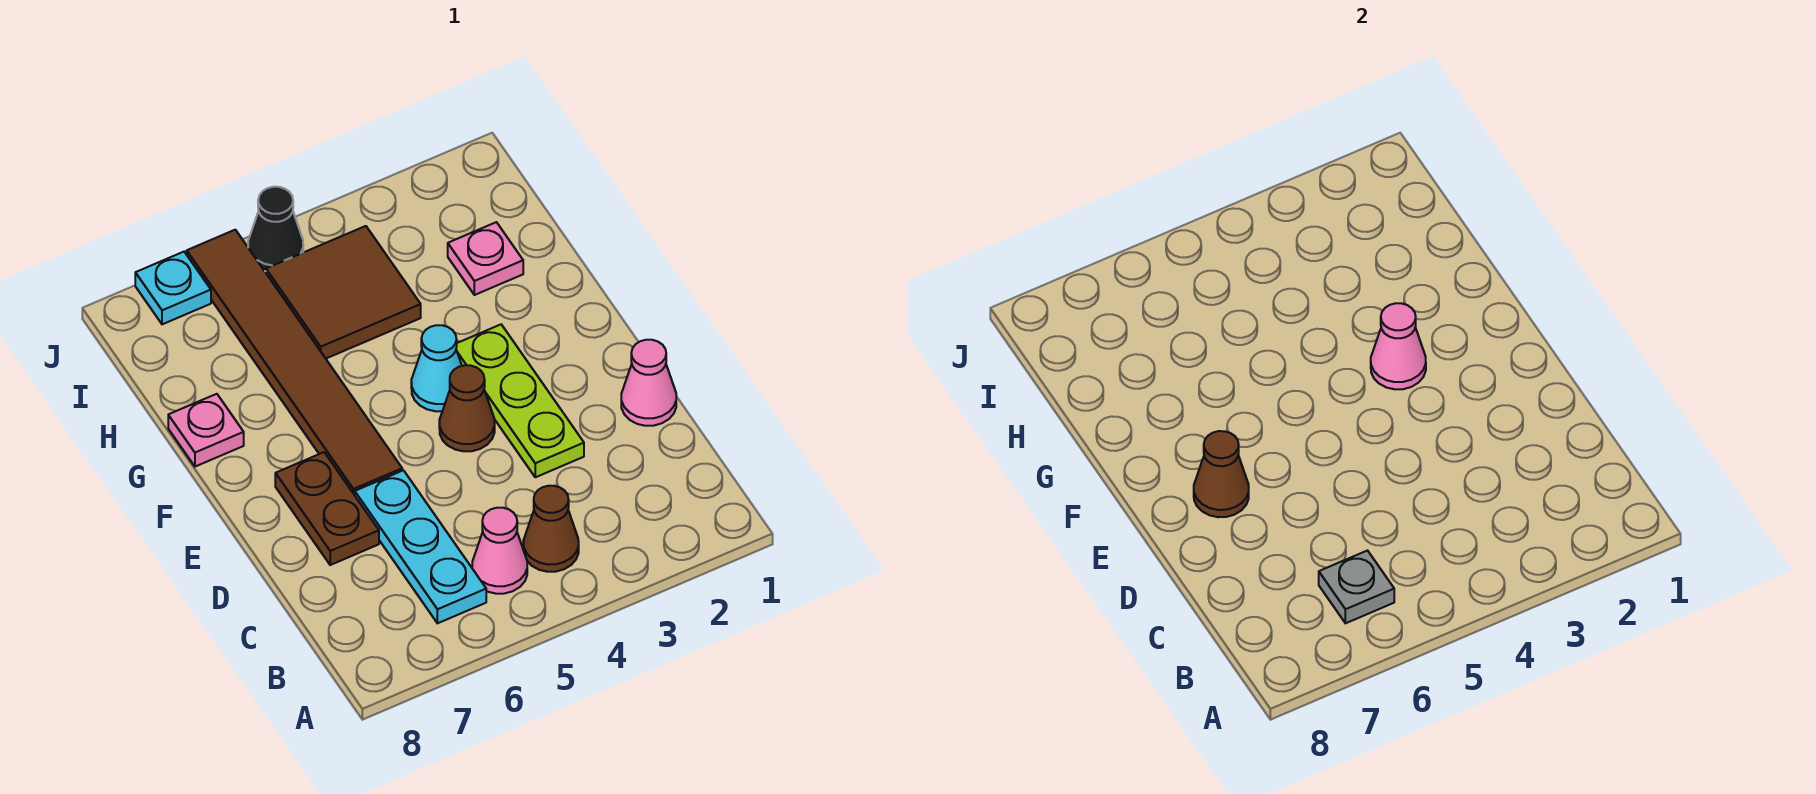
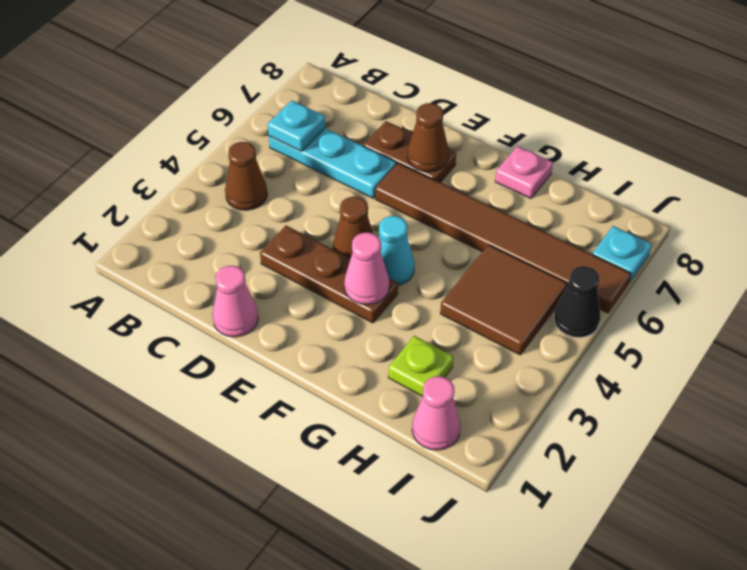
pink cone B5 level 1 -> pink cone I1 level 1
grey plate B6 level 2 -> cyan plate B6 level 2
lime plate D3:F3 level 1 -> brown plate D3:F3 level 1
pink plate H2 level 1 -> lime plate H2 level 1

